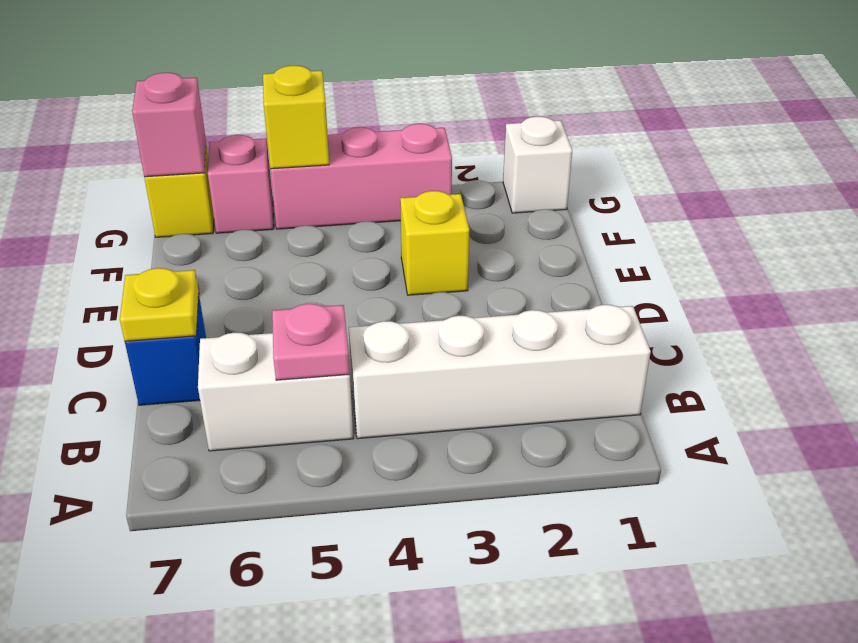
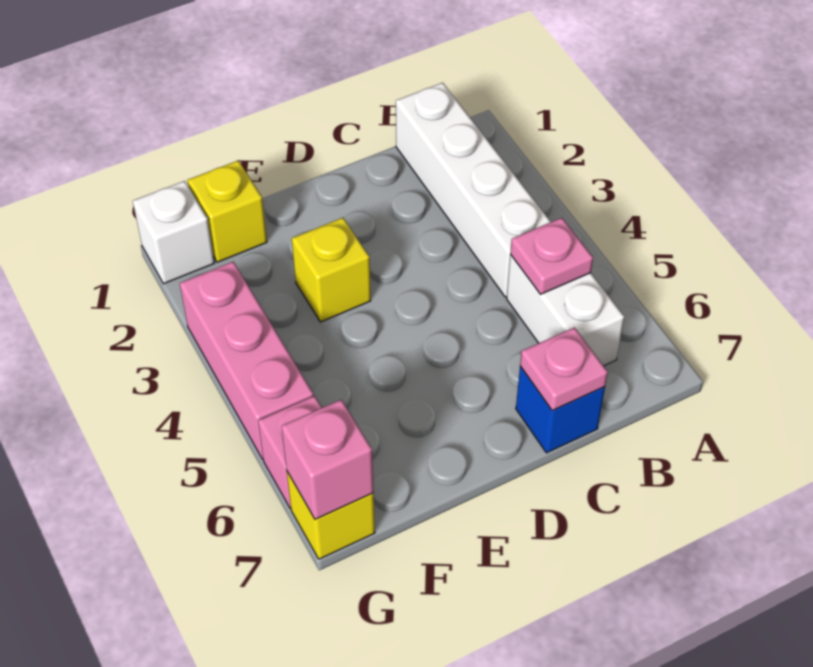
yellow plate C7 level 2 -> pink plate C7 level 2
yellow brick G5 level 2 -> yellow brick F1 level 1

